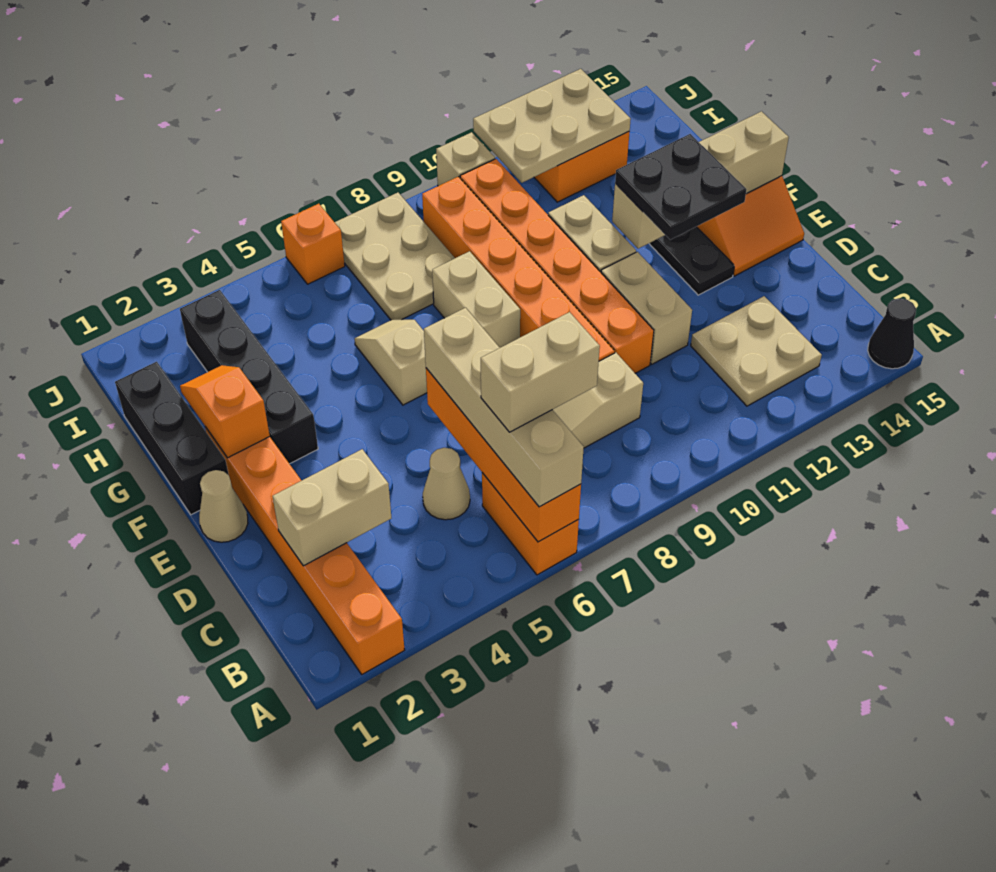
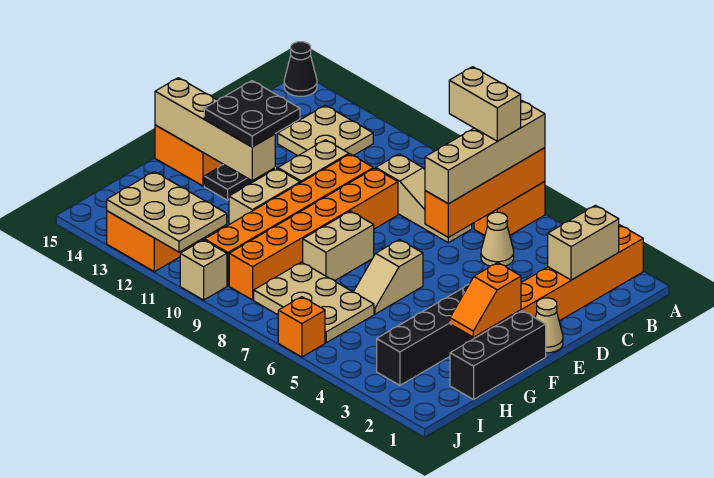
tan brick C2:C3 level 2 -> tan brick B2:C2 level 2
tan plate H7:J8 level 1 -> tan plate H6:I8 level 1

